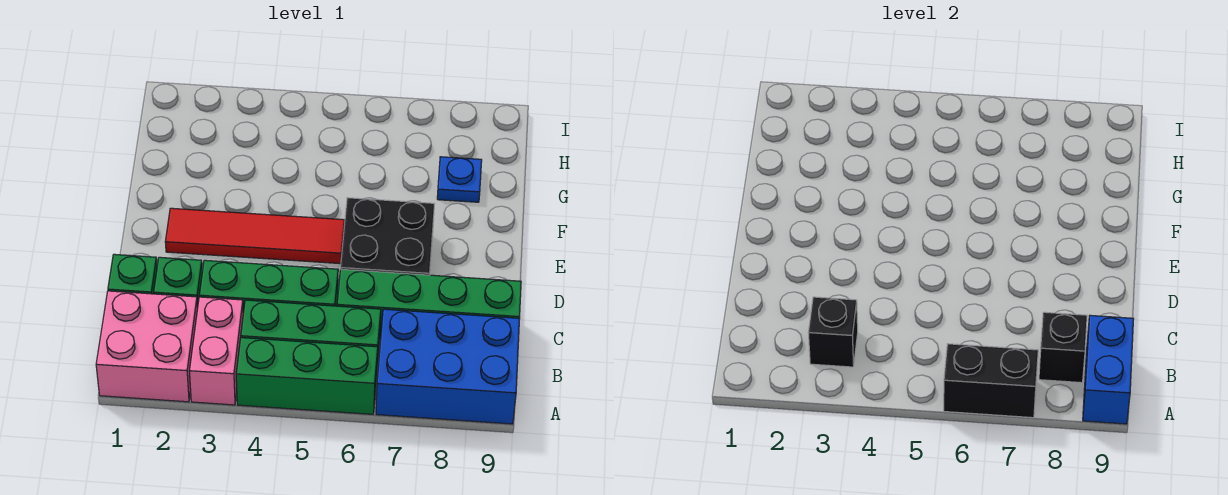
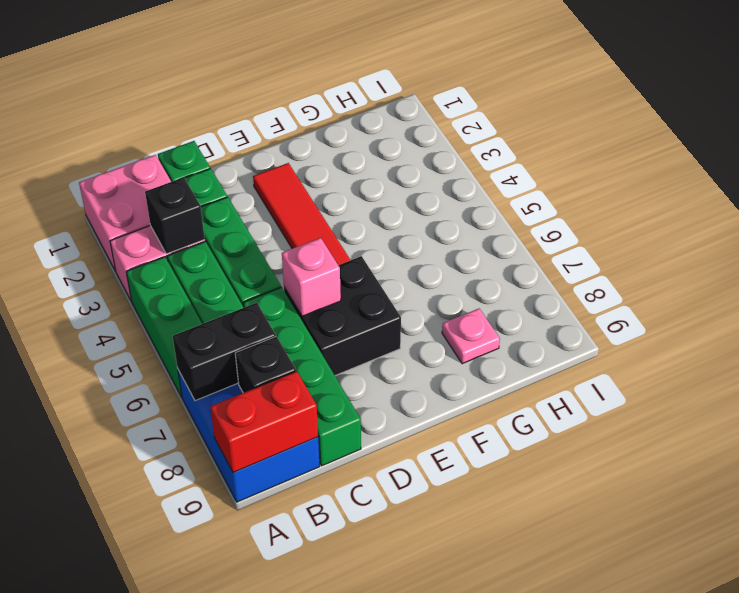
black brick A6:A7 level 2 -> black brick A7:B7 level 2
blue brick A9:B9 level 2 -> red brick A9:B9 level 2
none -> pink brick D6 level 2
blue plate G8 level 1 -> pink plate G8 level 1

